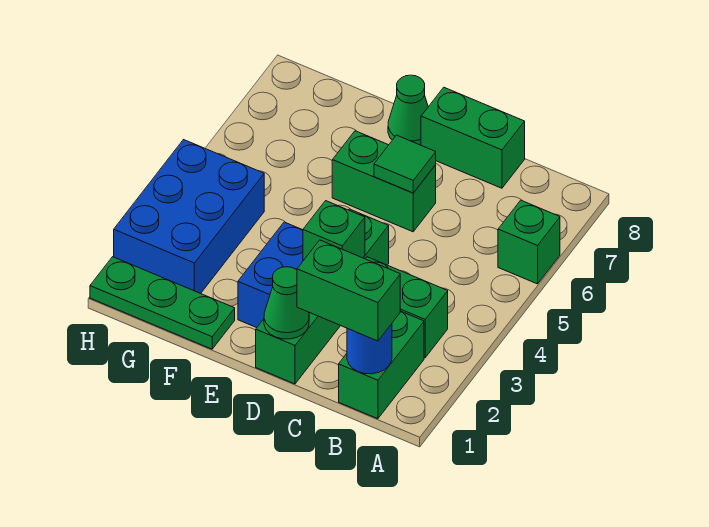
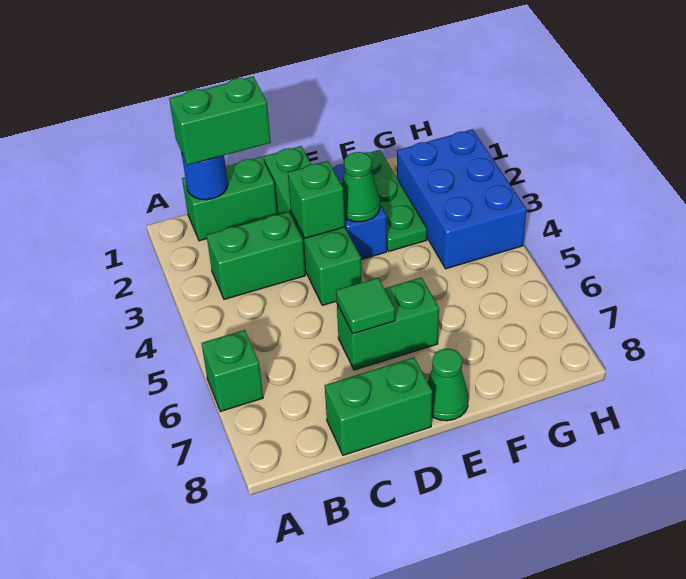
green brick B1:B2 level 1 -> green brick B1:C1 level 1
green cone D1 level 2 -> green cone E3 level 2
green plate F1:H1 level 1 -> green plate F1:F3 level 1

